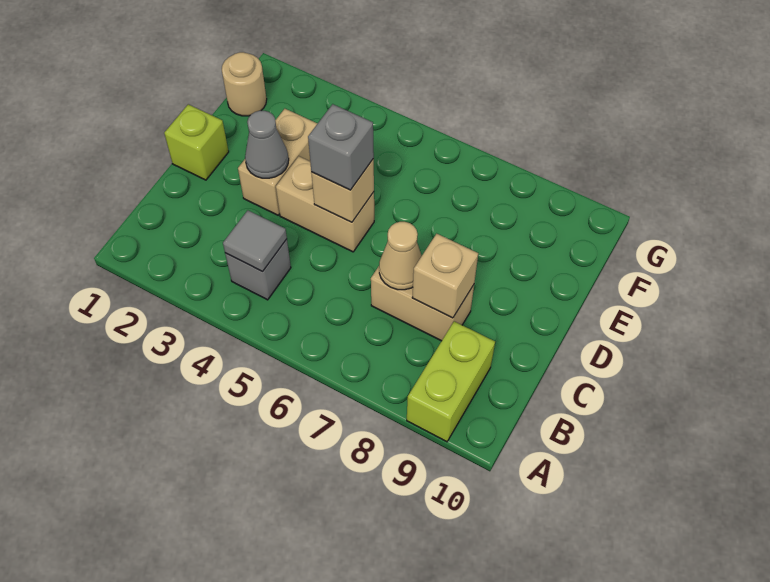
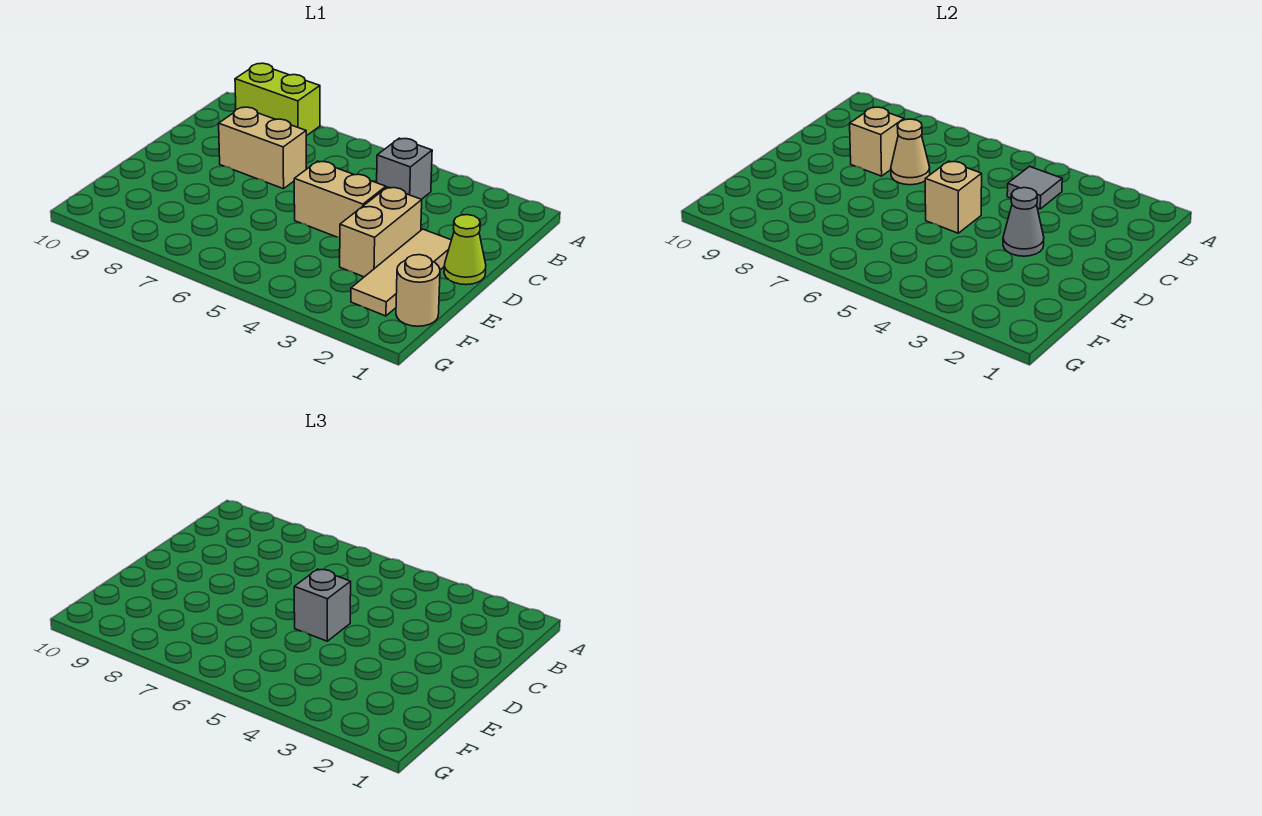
lime brick A9:B9 level 1 -> lime brick A8:A9 level 1
lime brick D1 level 1 -> lime cone D1 level 1
none -> tan tile D2:F2 level 1

